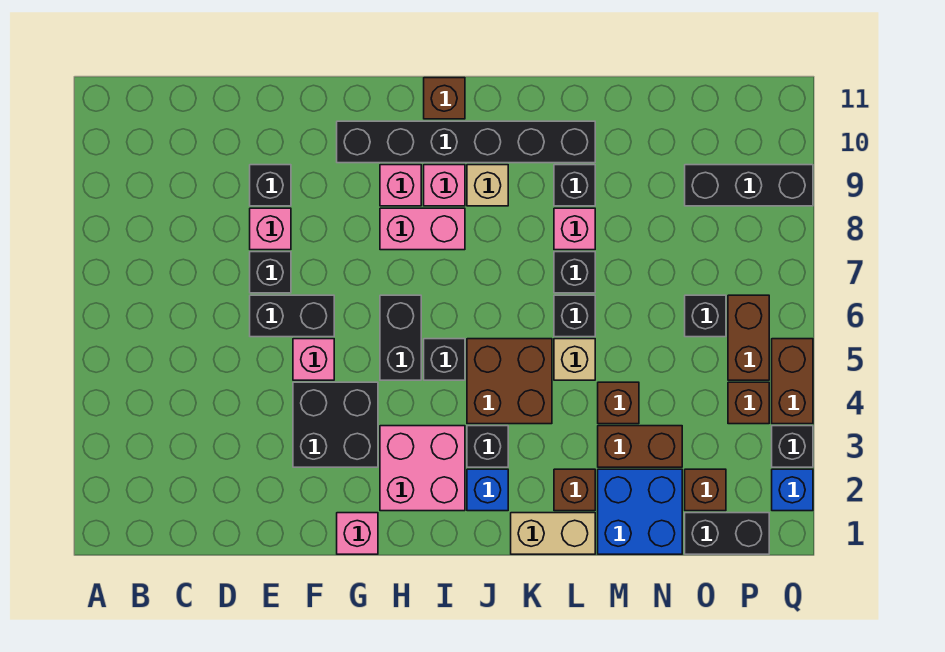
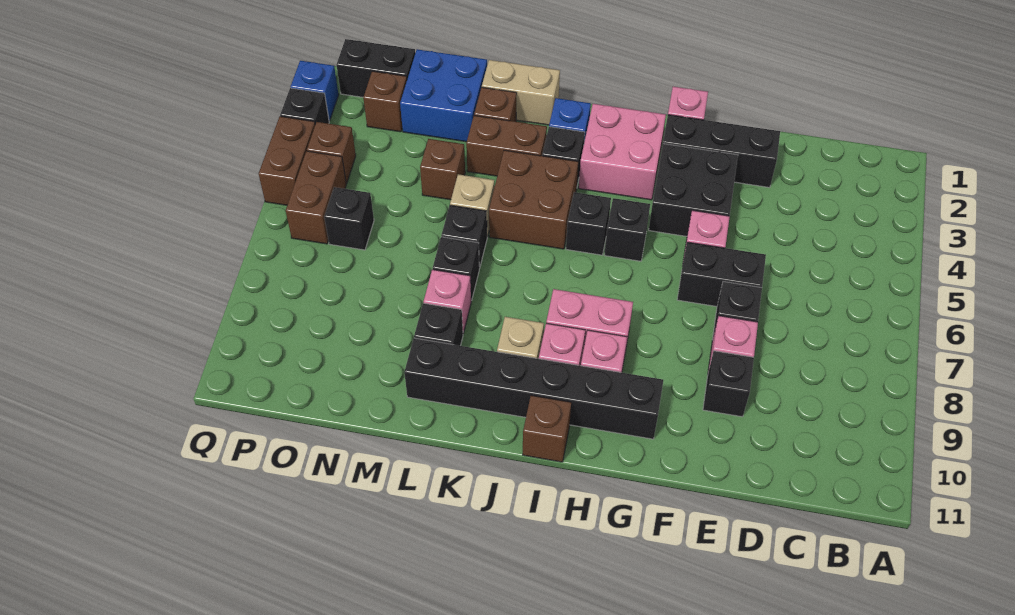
black brick H5:H6 level 1 -> black brick H5 level 1
brown brick M3:N3 level 1 -> brown brick K3:L3 level 1
black brick O9:Q9 level 1 -> black brick E2:G2 level 1

